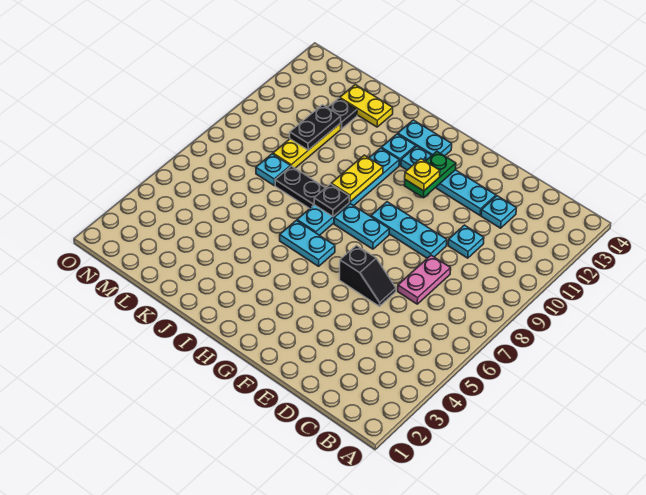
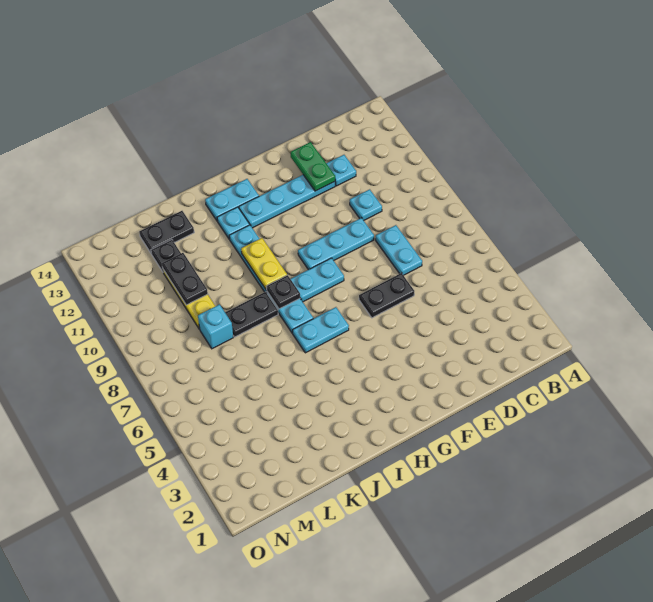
pink plate D7:D8 level 1 -> cyan plate D7:D8 level 1
black slope E6:F6 level 1 top F -> black plate E6:F6 level 1
green plate G11:G12 level 2 -> green plate E12:E13 level 2
yellow plate G11 level 3 -> none
yellow plate K13:L13 level 1 -> black plate K13:L13 level 1
cyan plate L8 level 1 -> cyan brick L8 level 1

